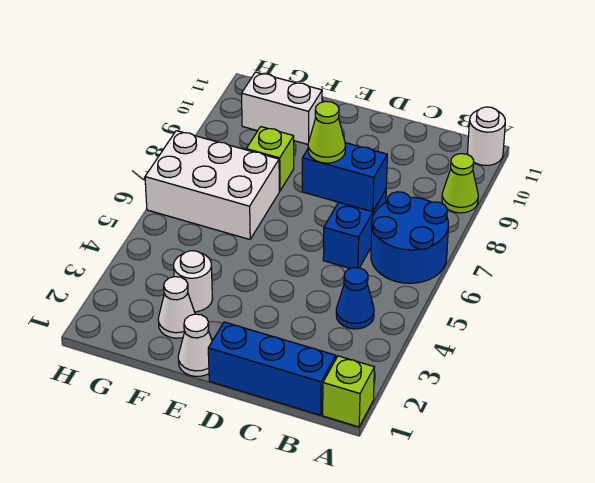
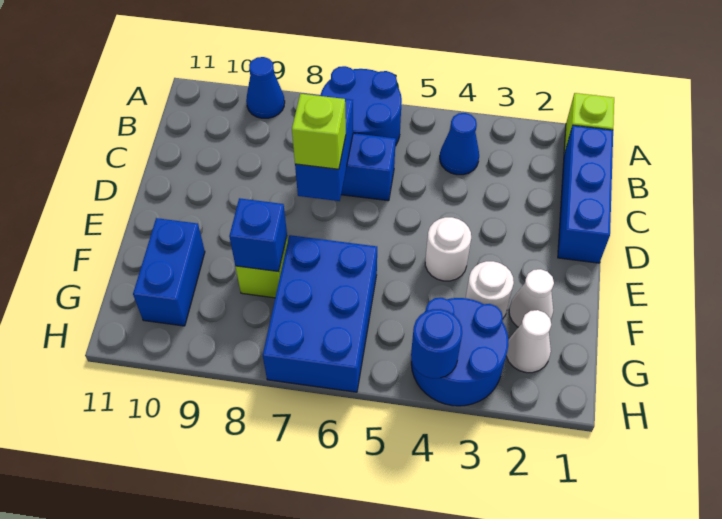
lime cone A9 level 1 -> blue cone A9 level 1
white round brick A11 level 1 -> white round brick E4 level 1
lime cone D7 level 3 -> lime brick D7 level 3
white cone E1 level 1 -> white cone G2 level 1
white brick F6:H7 level 1 -> blue brick F6:H7 level 1
none -> blue brick F8 level 2
white brick F10:G10 level 1 -> blue brick F10:G10 level 1
none -> blue round brick G3:H4 level 1
none -> blue round brick H4 level 2

